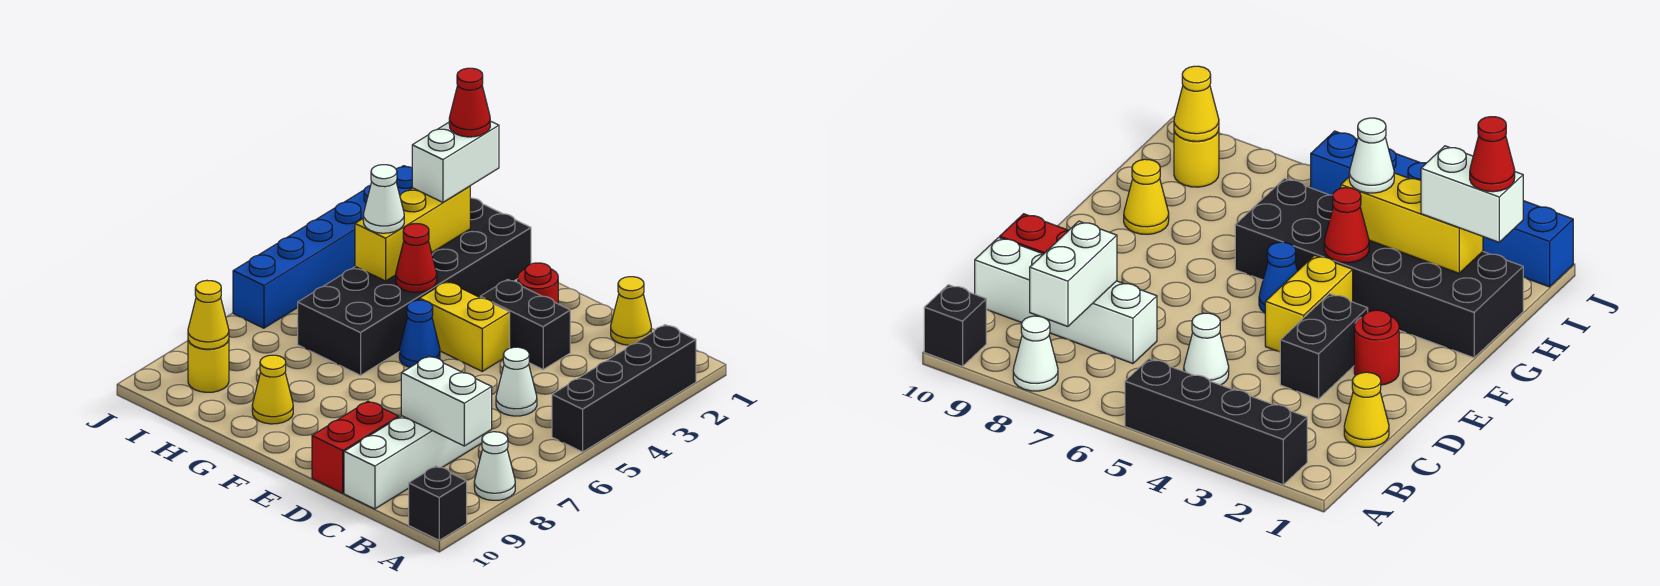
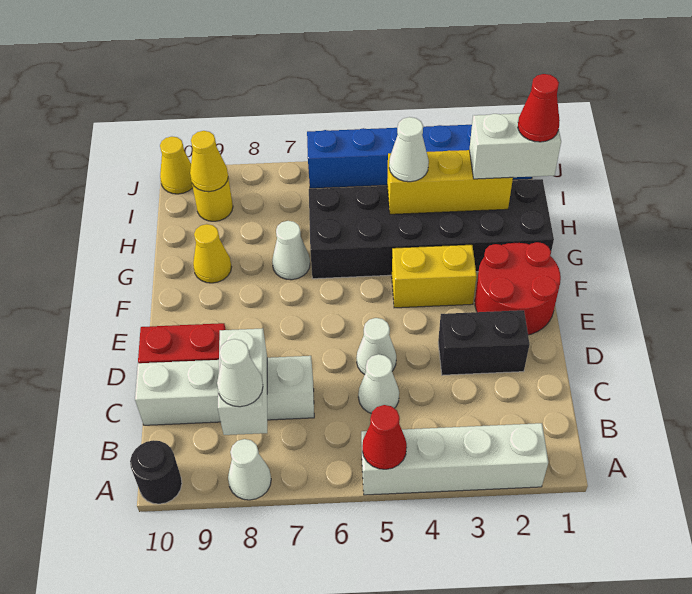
black brick A2:A5 level 1 -> white brick A2:A5 level 1
black brick A10 level 1 -> black round brick A10 level 1
none -> white cone B8 level 3
yellow cone C1 level 1 -> yellow cone J10 level 1
black brick D3:E3 level 1 -> black brick D2:D3 level 1
none -> white cone D5 level 1
red round brick E2 level 1 -> red round brick E1:F2 level 1
yellow brick E4:F4 level 1 -> yellow brick F3:F4 level 1
blue cone F5 level 1 -> none
red cone G4 level 2 -> red cone A5 level 2
none -> white cone G7 level 1

